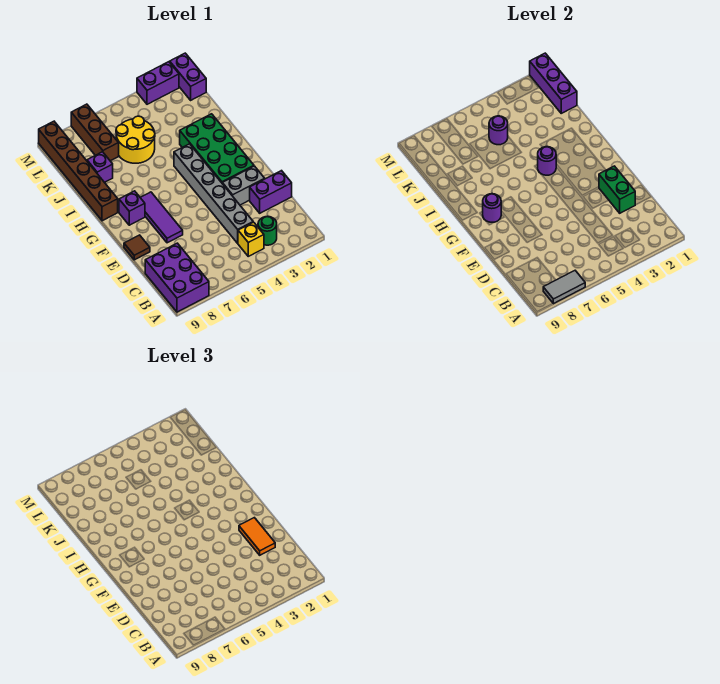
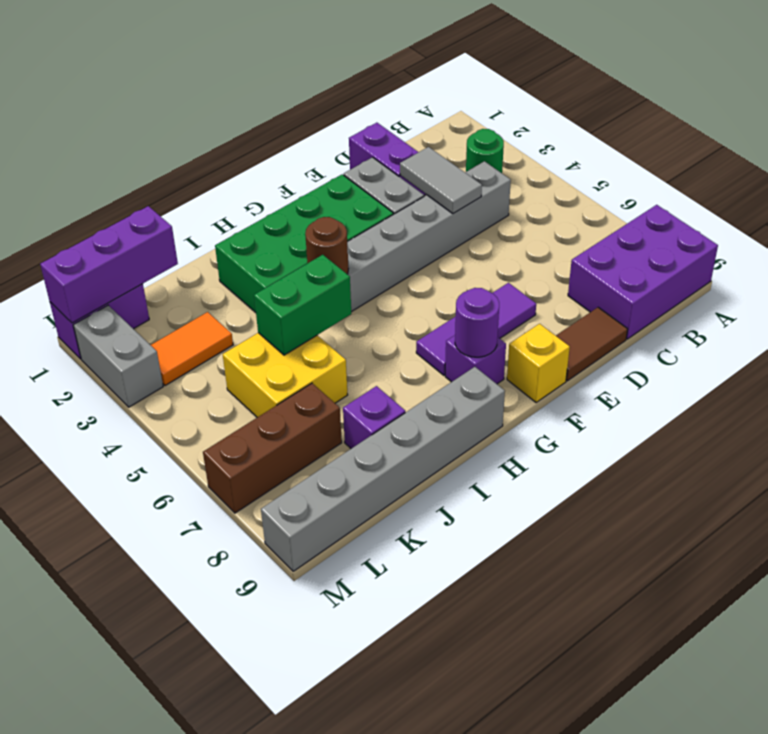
grey tile A7:A8 level 2 -> grey tile D3:D4 level 2
yellow brick B4 level 1 -> yellow brick F9 level 1
green brick D2:E2 level 2 -> green brick I5:J5 level 2
orange tile D2:E2 level 3 -> orange tile K3:L3 level 1
brown tile E9 level 1 -> brown tile D9:E9 level 1
purple round brick H4 level 2 -> brown round brick H4 level 2
brown brick H9:M9 level 1 -> grey brick H9:M9 level 1
yellow round brick J5:K6 level 1 -> yellow brick J5:K6 level 1
purple round brick K5 level 2 -> none
purple brick M2:M3 level 1 -> grey brick M2:M3 level 1

